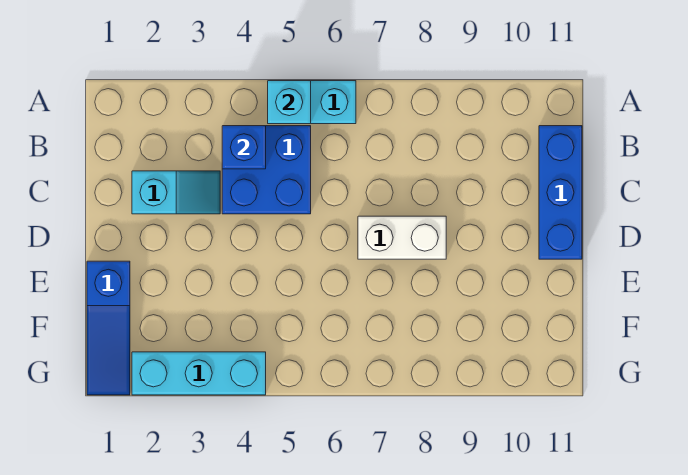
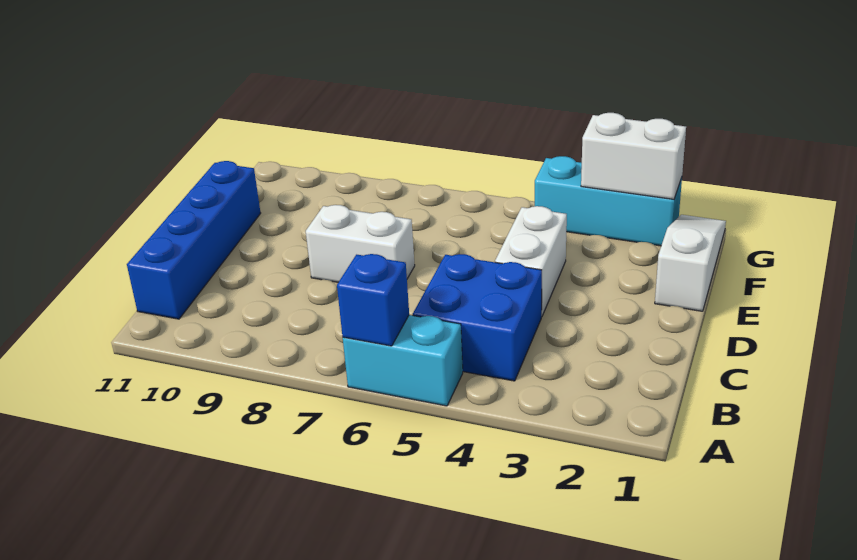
cyan brick A5 level 2 -> none
blue brick B4 level 2 -> blue brick A6 level 2
blue brick B11:D11 level 1 -> blue brick B11:E11 level 1
cyan slope C2:C3 level 1 top 2 -> none
none -> white brick D4:E4 level 1
blue slope E1:G1 level 1 top E -> white slope E1:G1 level 1 top E
none -> white brick G2:G3 level 2

